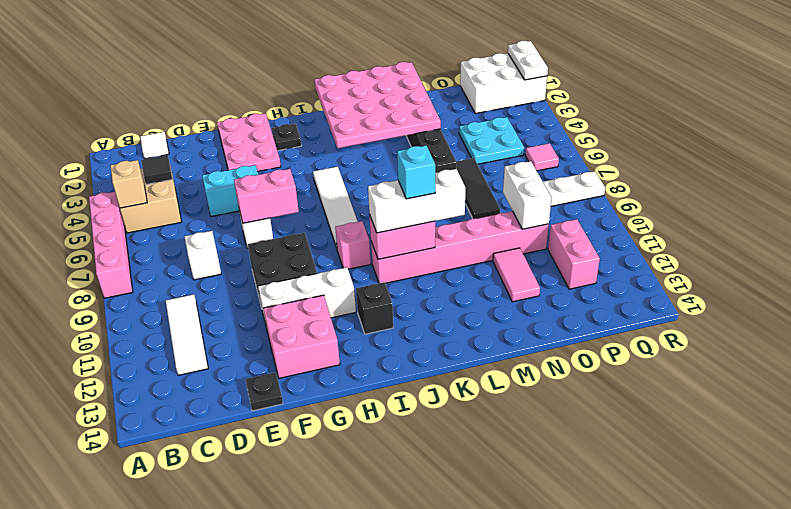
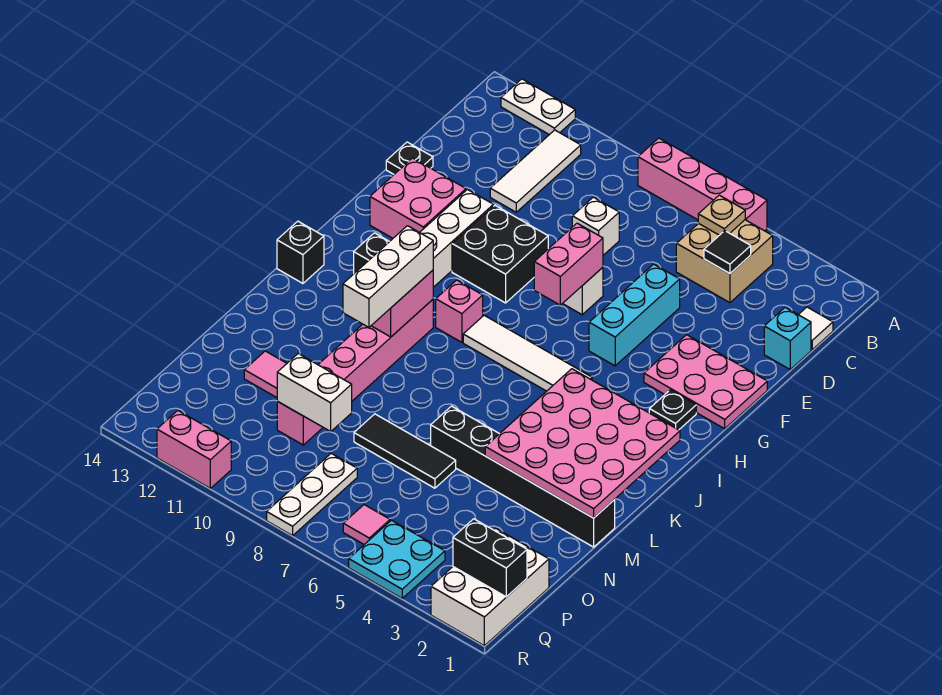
tan brick B5 level 2 -> tan plate B5 level 2
white tile C10:C12 level 1 -> white tile B11:D11 level 1
cyan brick E5:F5 level 1 -> cyan brick E5:G5 level 1
none -> black brick J14 level 1
cyan brick K10 level 4 -> cyan brick D1 level 1
cyan plate O4:P5 level 1 -> cyan plate Q4:R5 level 1
pink brick P11:P12 level 1 -> pink brick R11:R12 level 1
none -> black brick Q1:Q2 level 2
white plate R1:R2 level 2 -> white plate A12:A13 level 1

